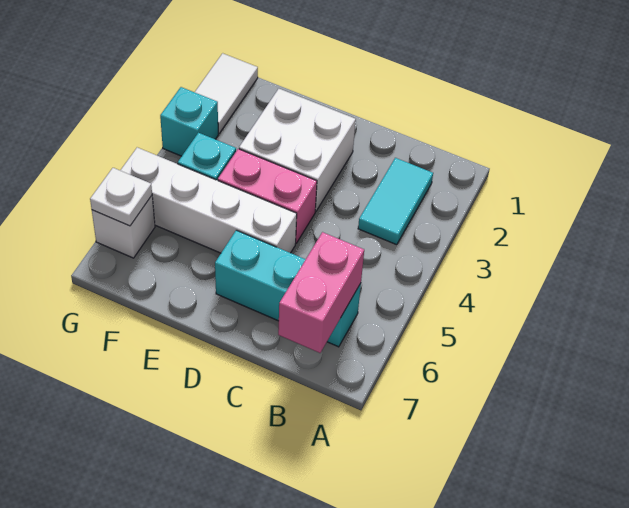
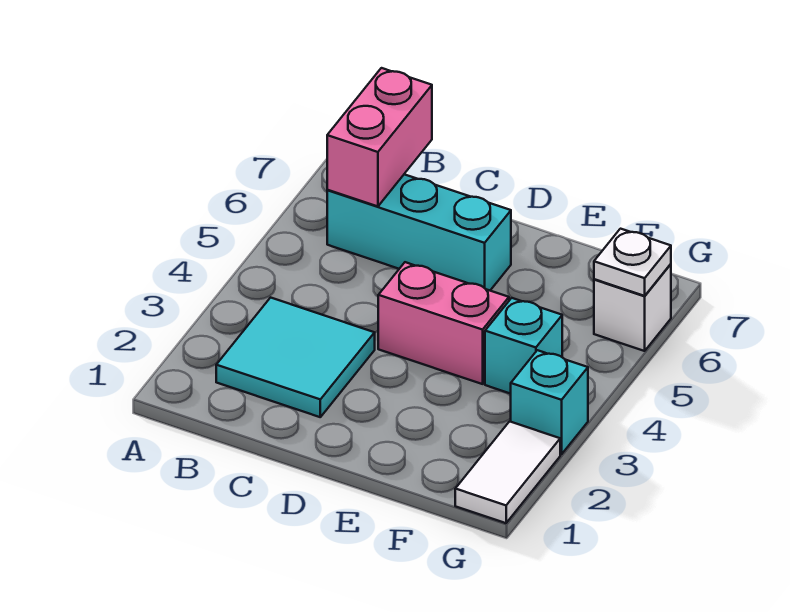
cyan tile B2:B3 level 1 -> cyan tile B2:C3 level 1
white brick D2:E3 level 1 -> none
white brick D5:G5 level 1 -> none

